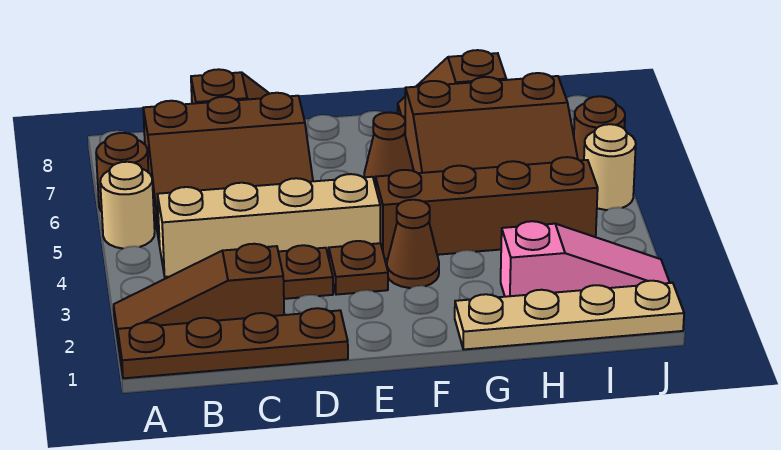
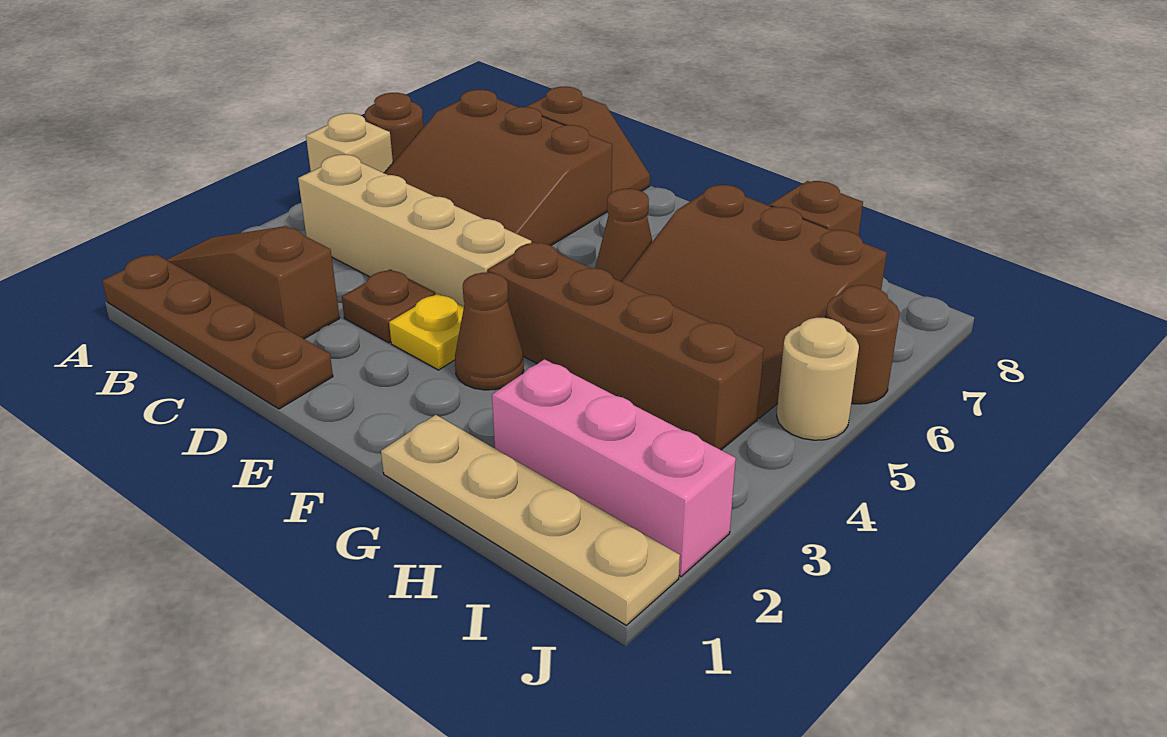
tan round brick A5 level 1 -> tan brick A5 level 1
brown plate E3 level 1 -> yellow plate E3 level 1
pink slope H2:J2 level 1 top H -> pink brick H2:J2 level 1

